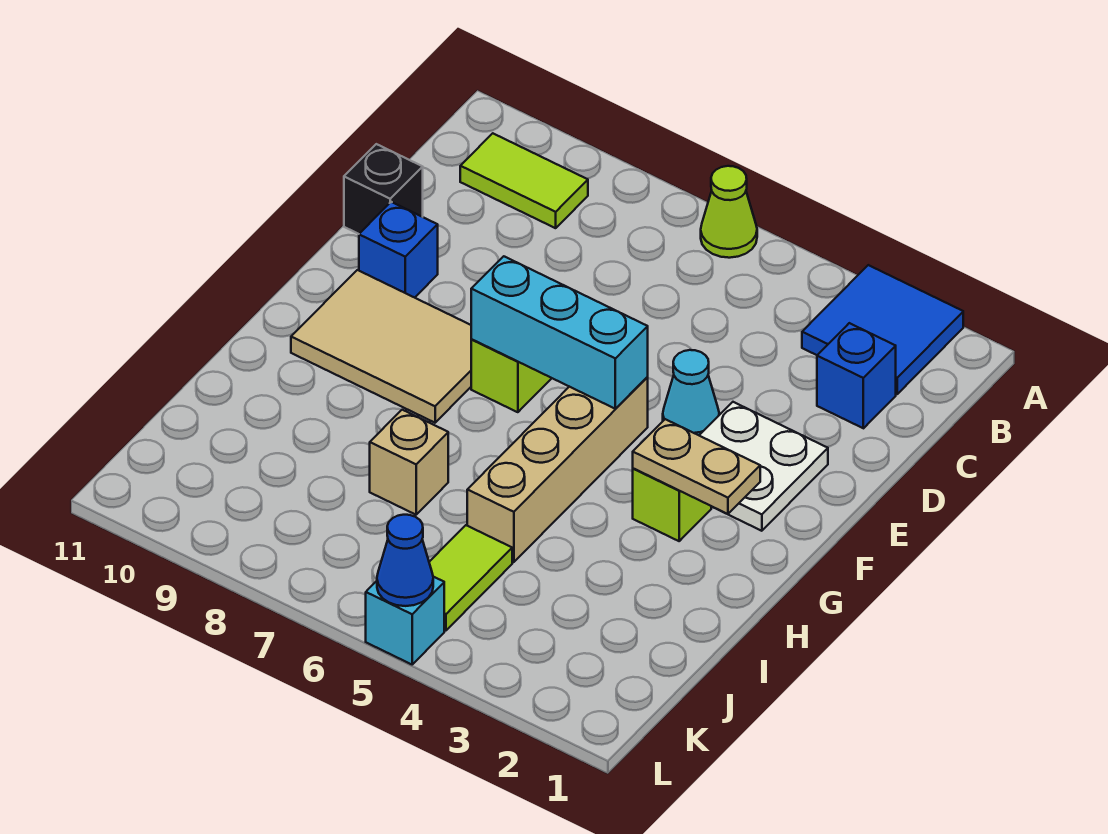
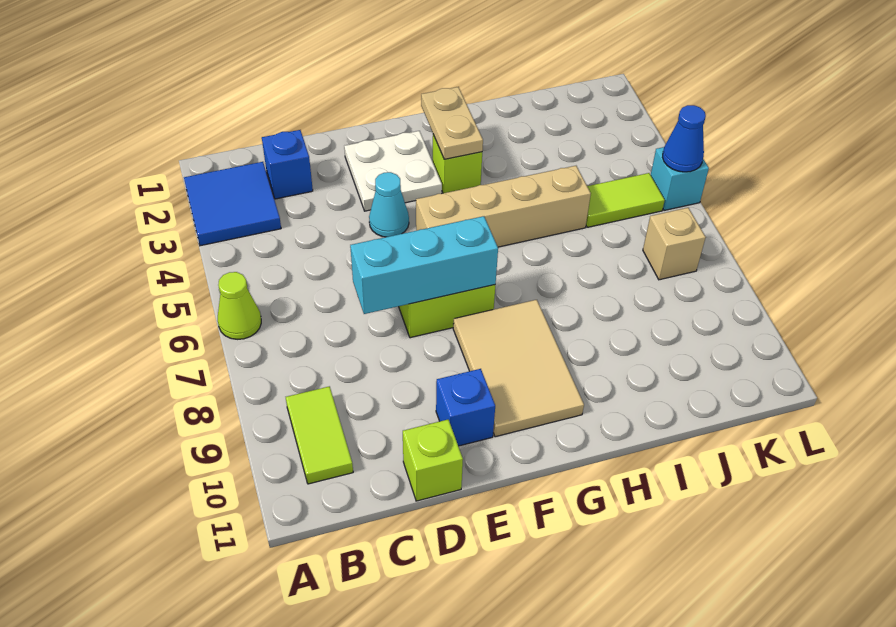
black brick D11 level 1 -> lime brick D11 level 1
cyan brick F5:F7 level 2 -> cyan brick D7:F7 level 2
tan brick I7 level 1 -> tan brick K7 level 1

